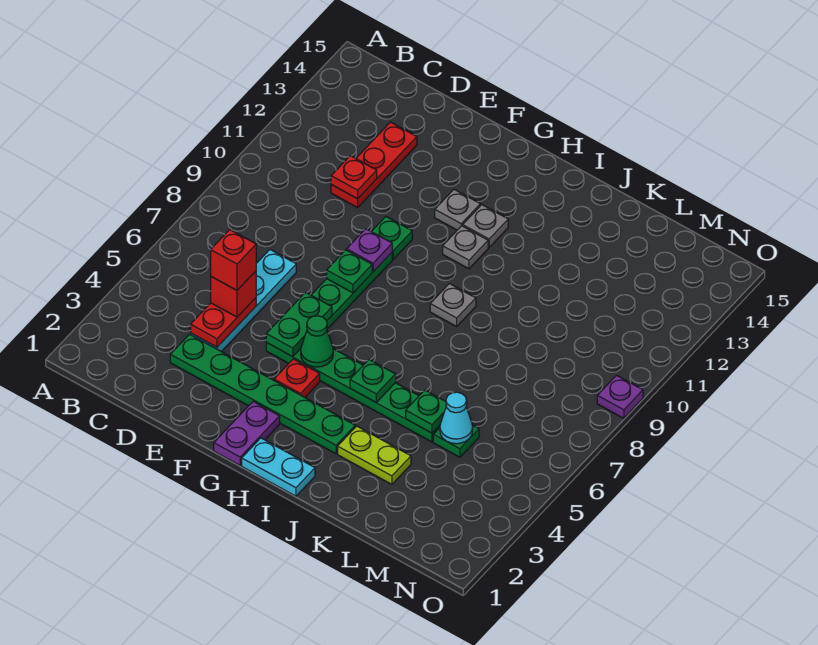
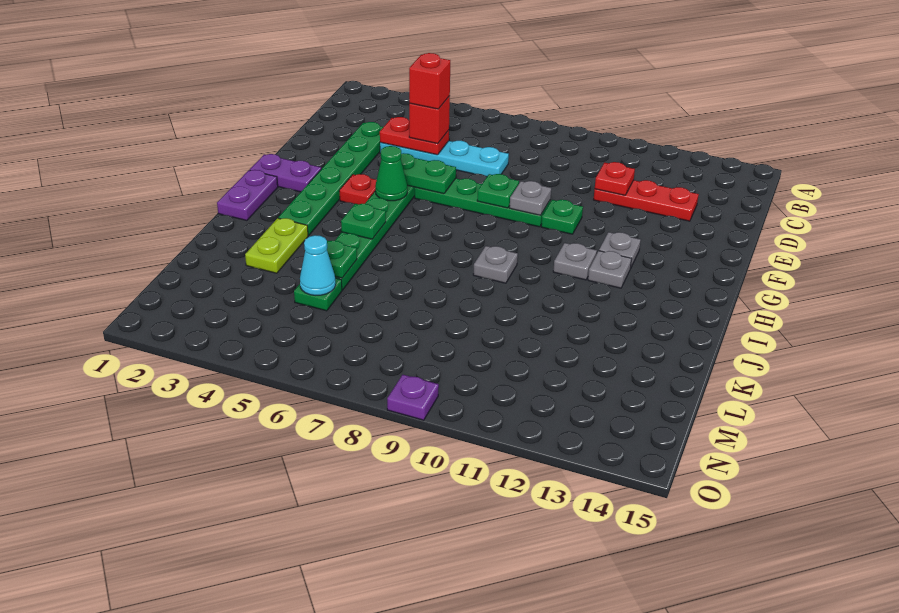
purple plate F9 level 2 -> grey plate F9 level 2
cyan plate H1:I1 level 1 -> purple plate H1:I1 level 1

